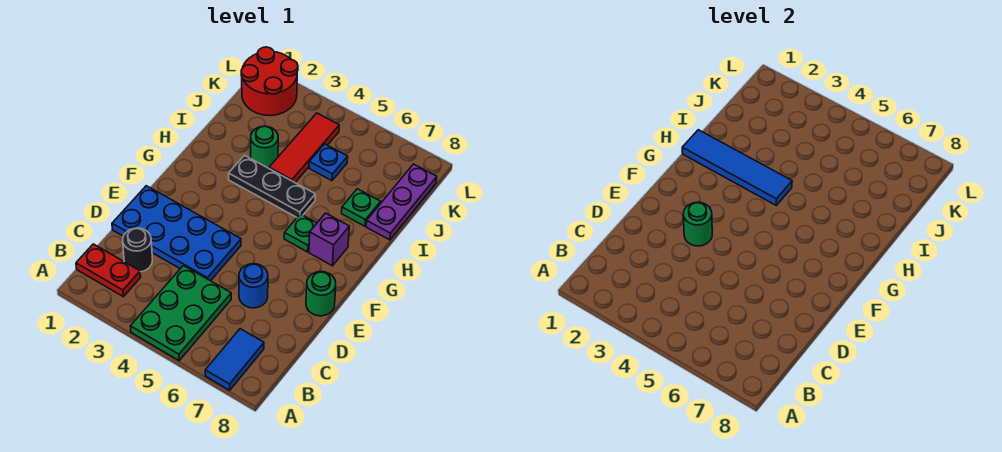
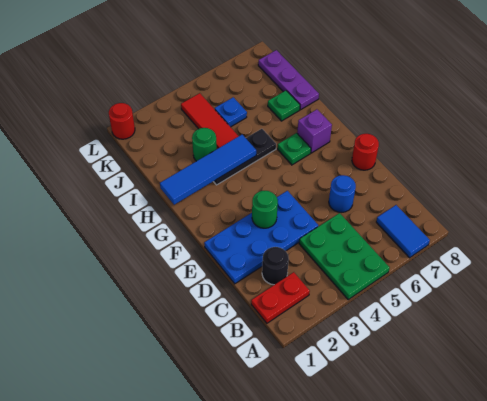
green round brick E8 level 1 -> red round brick E8 level 1
red round brick K1:L2 level 1 -> red round brick L1 level 1

